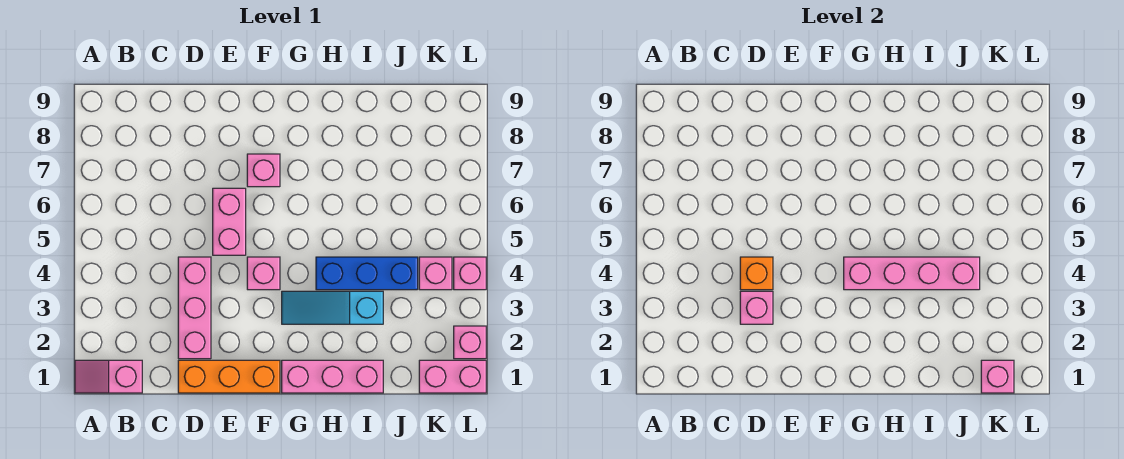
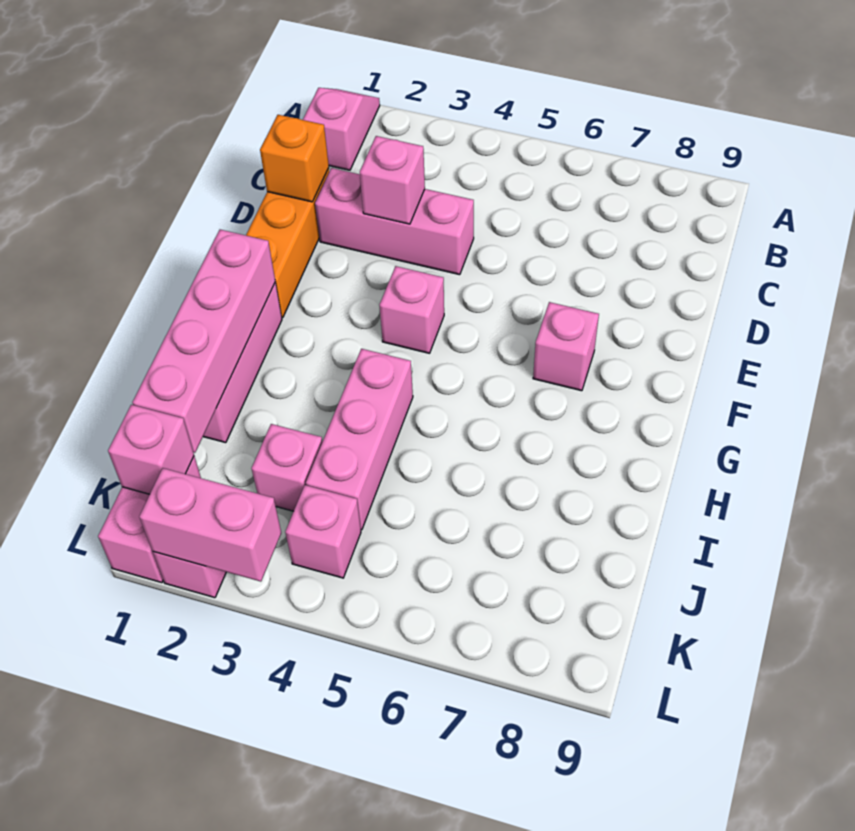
orange brick D4 level 2 -> orange brick D1 level 2
pink brick E5:E6 level 1 -> pink brick L2:L3 level 2
cyan slope G3:I3 level 1 top I -> none
pink brick G4:J4 level 2 -> pink brick G1:J1 level 2
blue brick H4:J4 level 1 -> pink brick H4:J4 level 1
pink brick L4 level 1 -> pink brick J3 level 1

